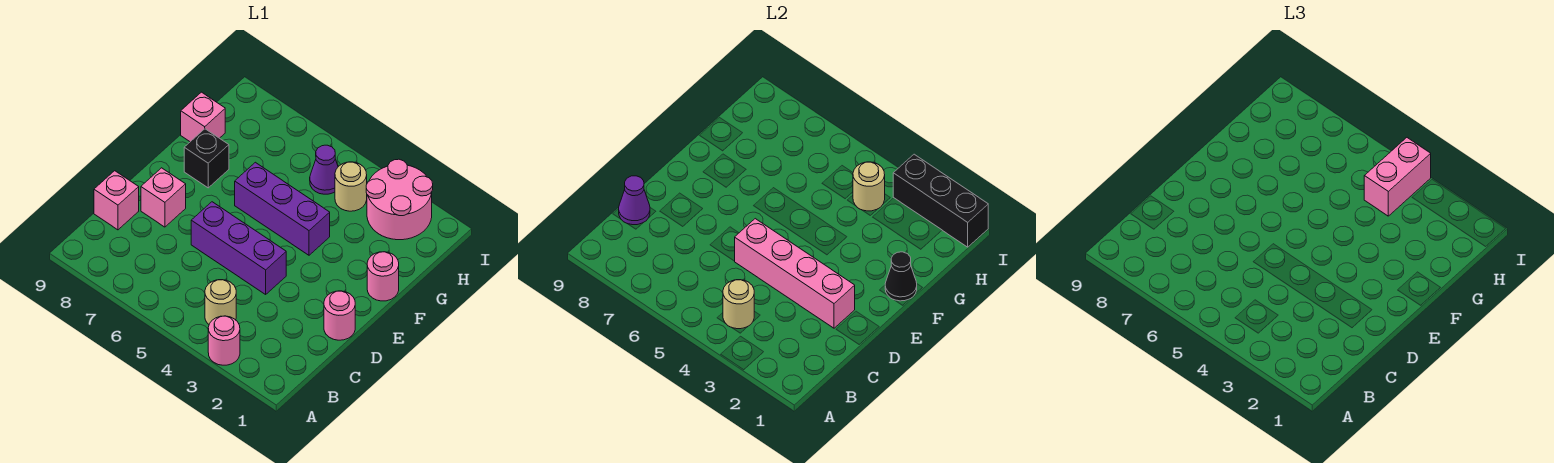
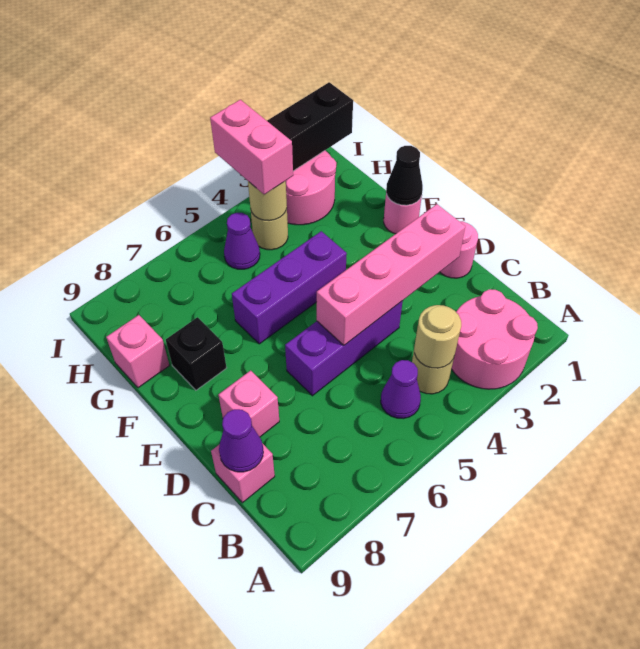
pink round brick A3 level 1 -> pink round brick A2:B3 level 1
none -> purple cone B5 level 1

